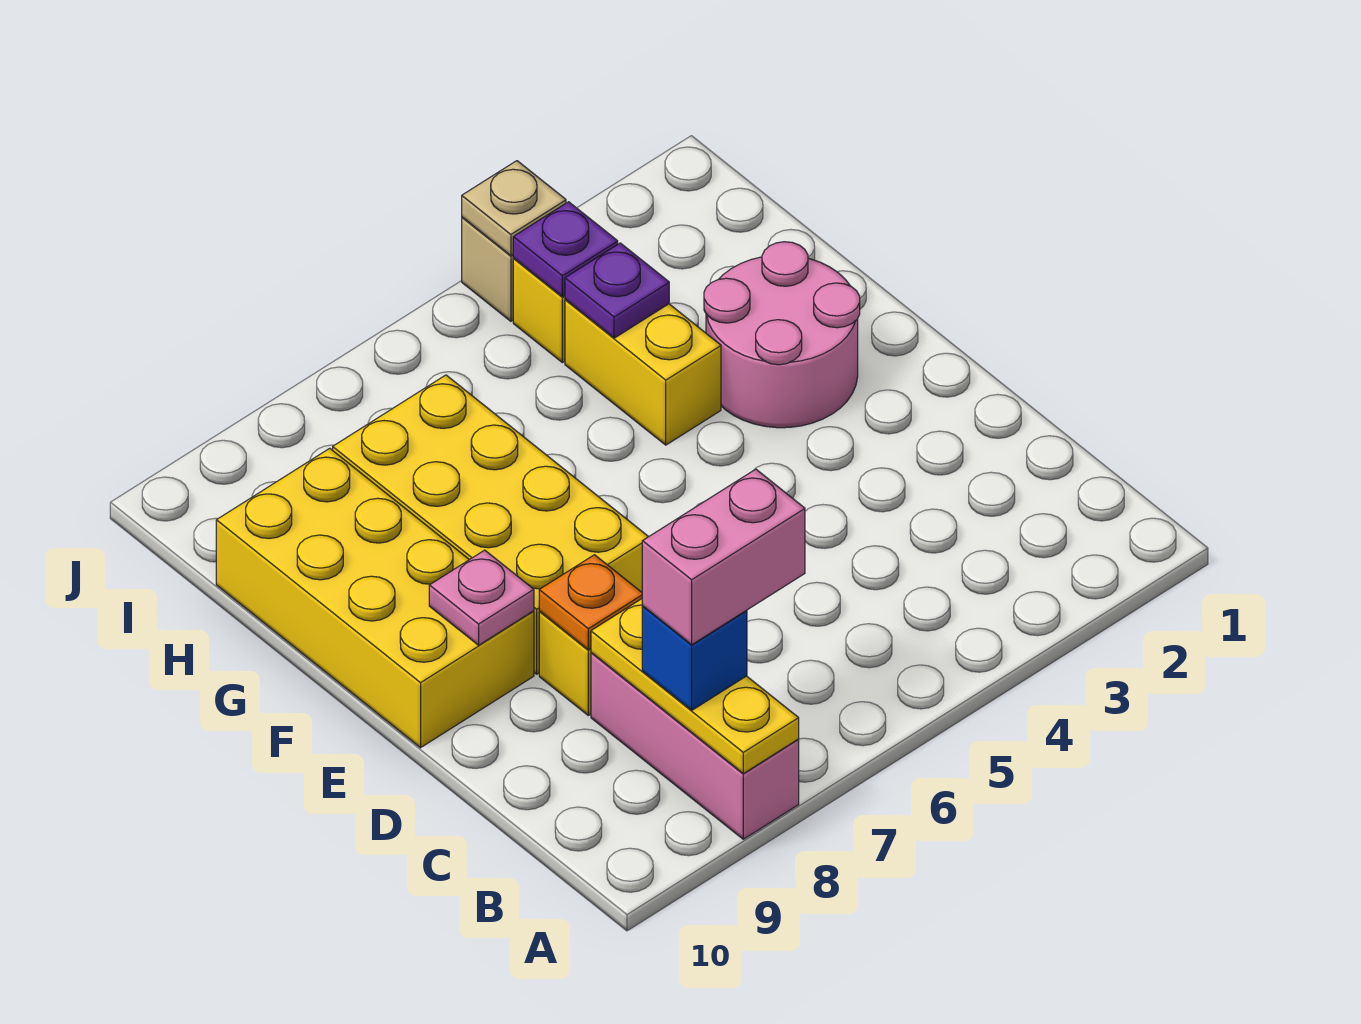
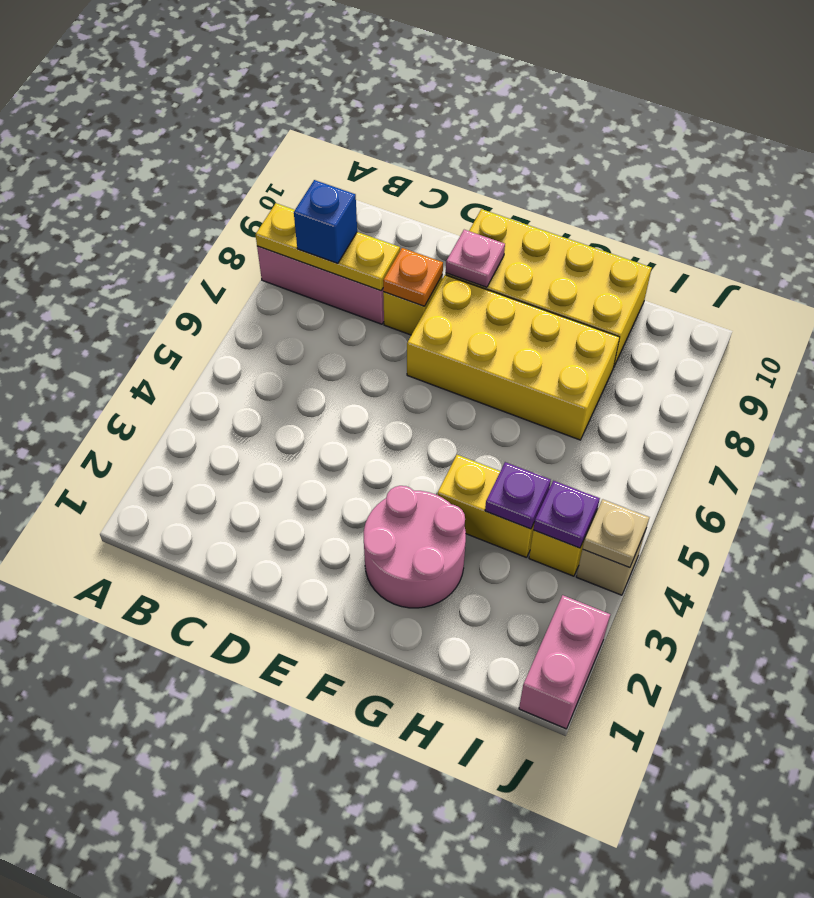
pink brick B7:B8 level 4 -> pink brick J1:J2 level 1

